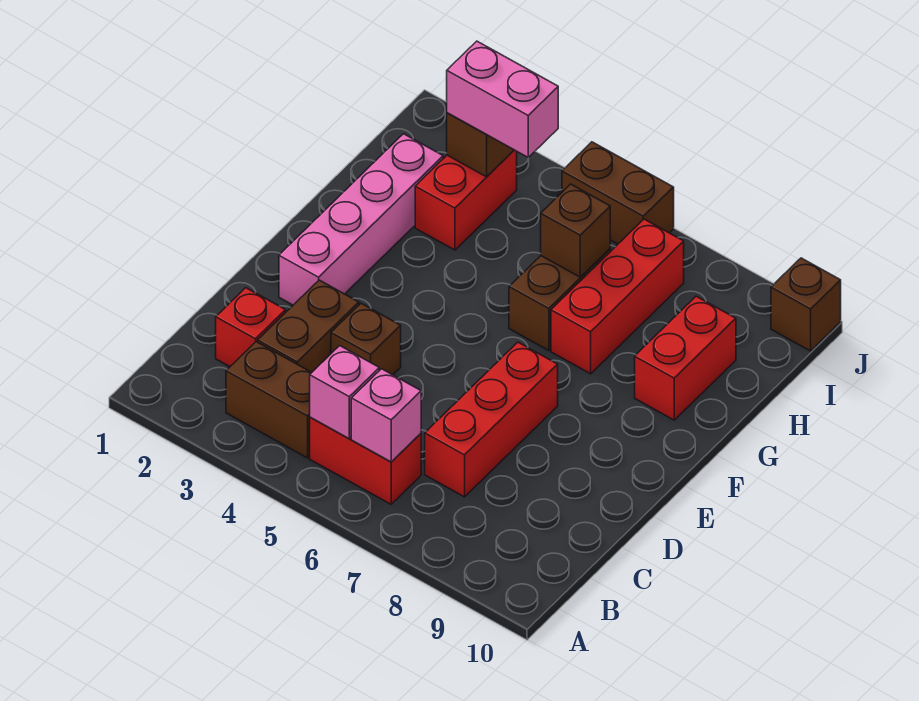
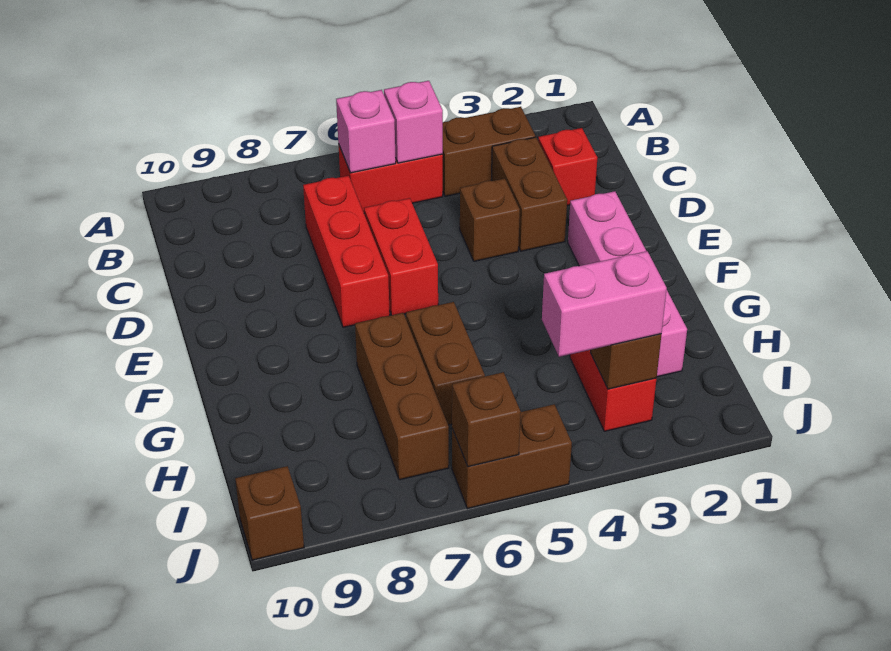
red brick G7:I7 level 1 -> brown brick G7:I7 level 1
red brick G9:H9 level 1 -> red brick D6:E6 level 1
brown brick H6 level 2 -> brown brick J6 level 2

